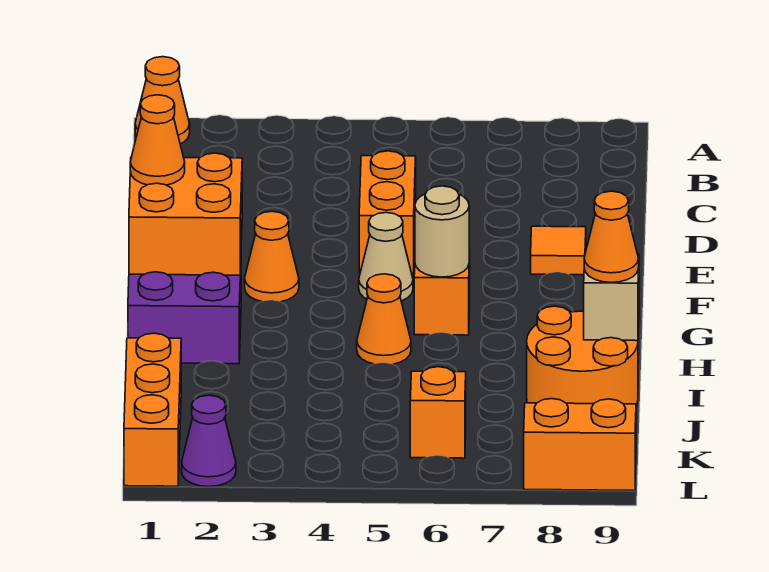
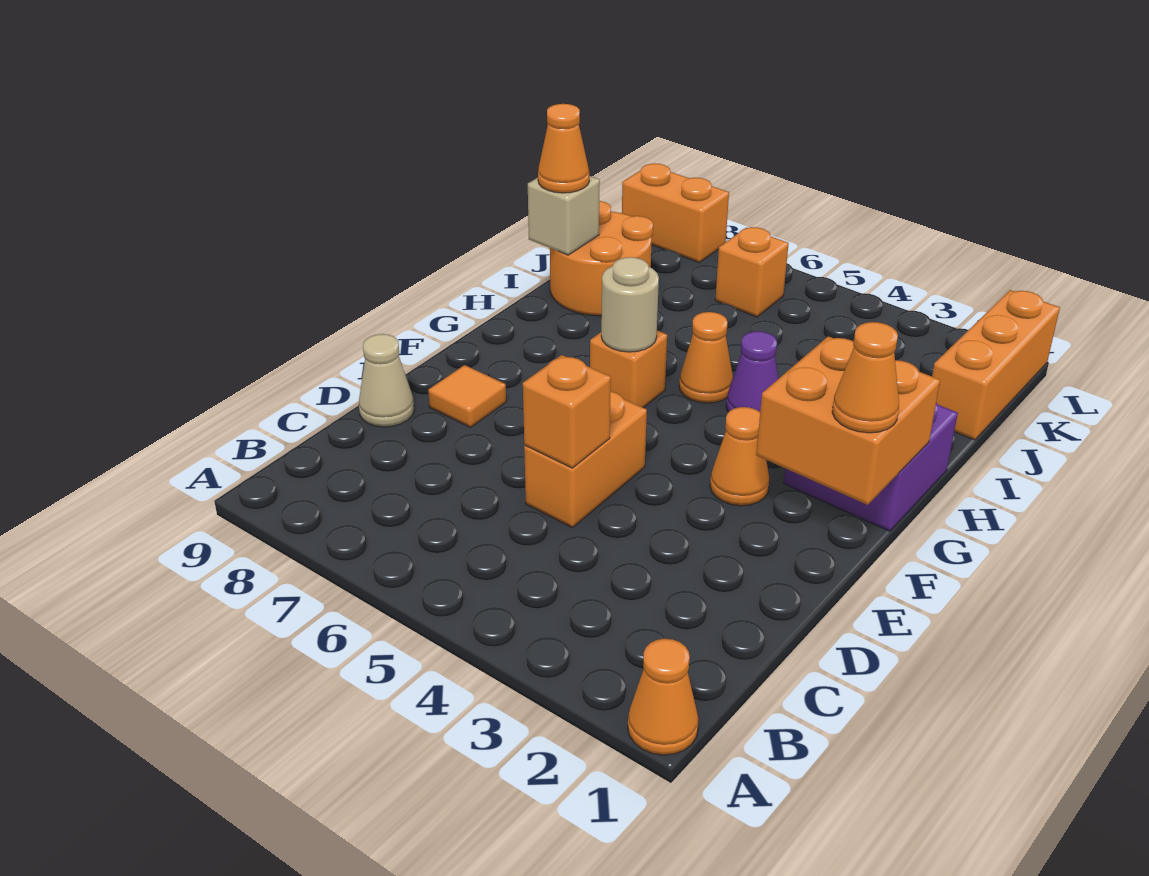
none -> orange brick D5 level 2
tan cone F5 level 1 -> tan cone D9 level 1
purple cone L2 level 1 -> purple cone H4 level 1

